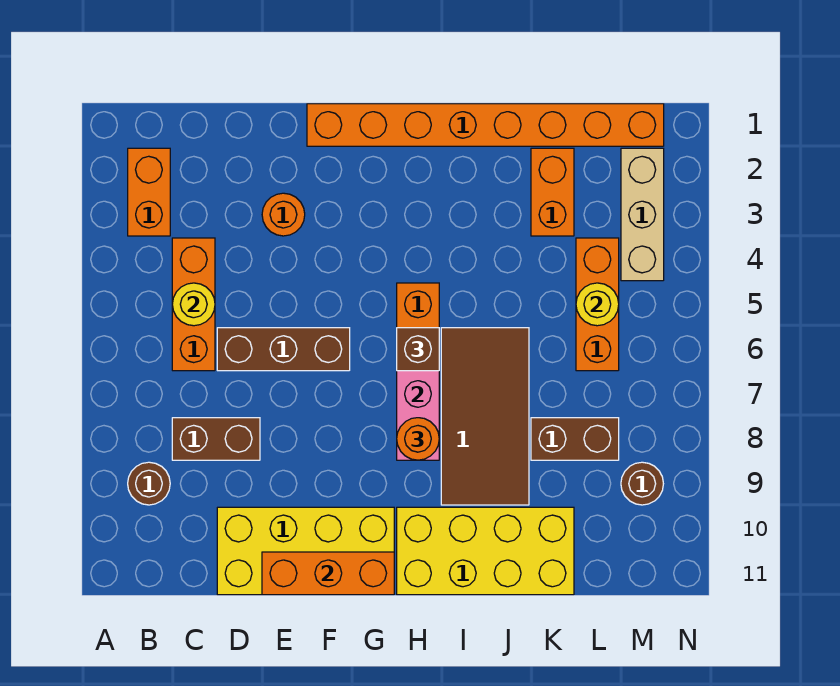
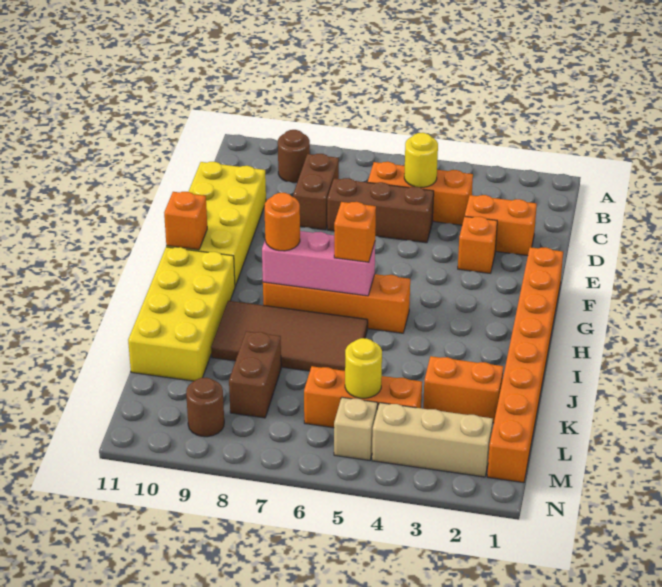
orange brick B2:B3 level 1 -> orange brick D2:D3 level 1
brown brick D6:F6 level 1 -> brown brick D5:D7 level 1
orange round brick E3 level 1 -> orange brick E3 level 1
orange brick E11:G11 level 2 -> orange brick G11 level 2
brown brick H6 level 3 -> orange brick H6 level 3
none -> tan brick M5 level 1

